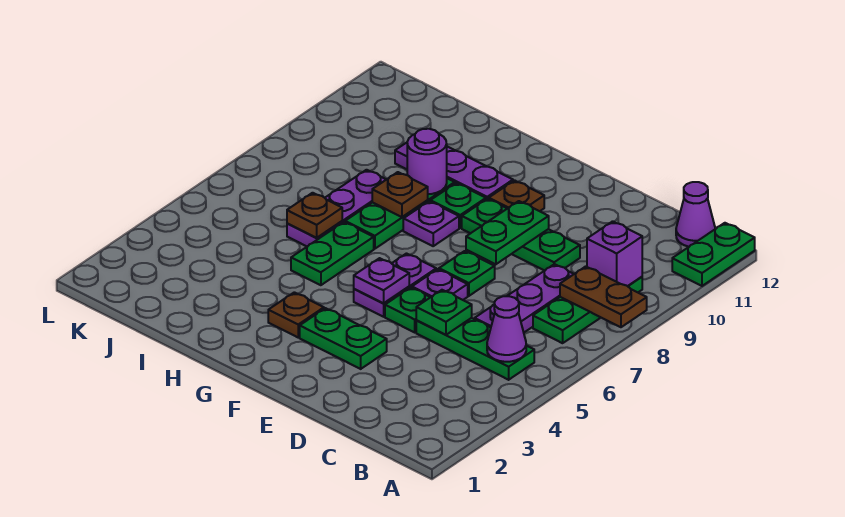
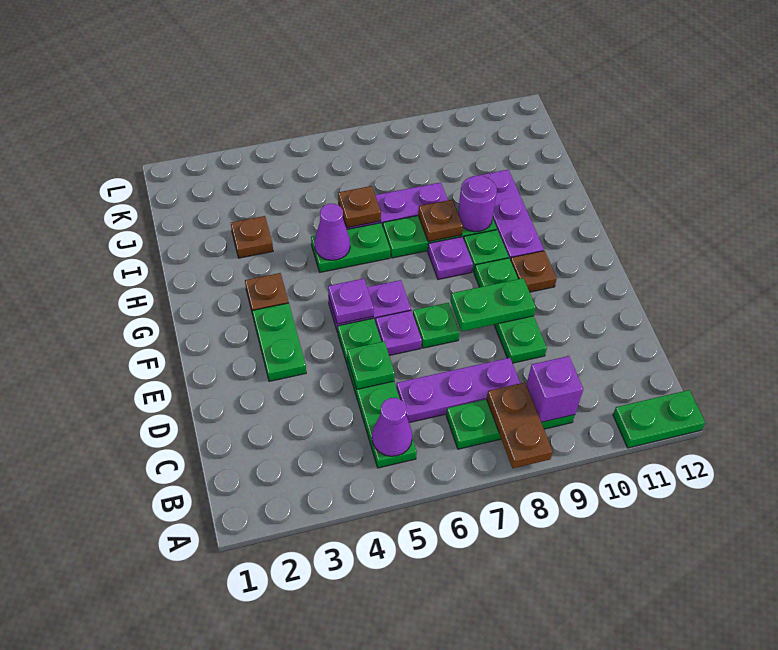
purple cone B12 level 1 -> purple cone H5 level 2
none -> brown plate I3 level 1

